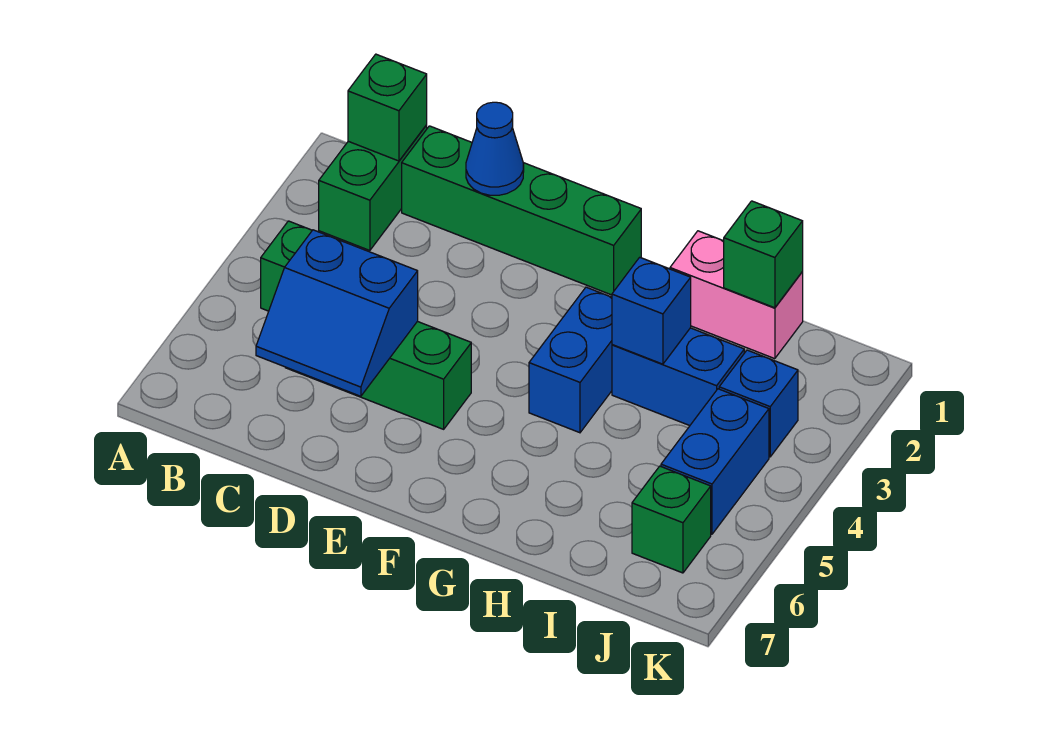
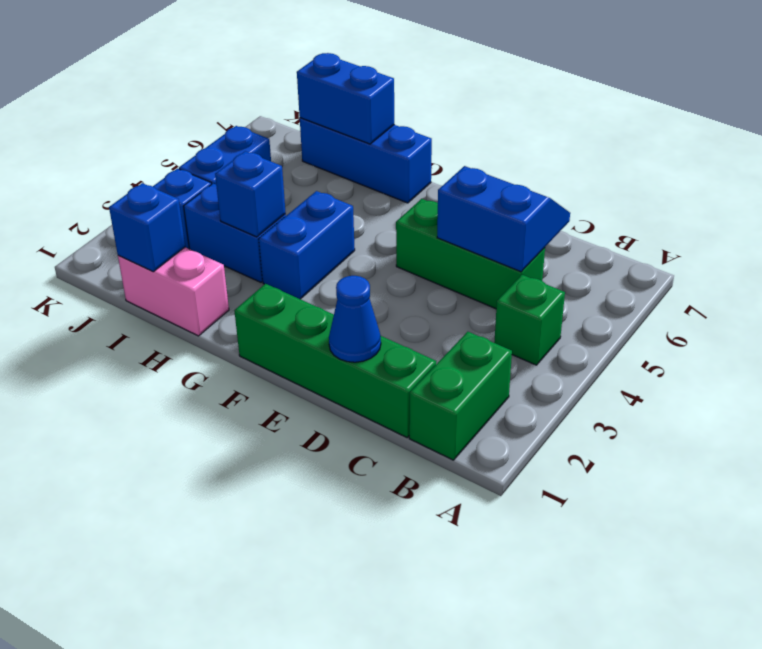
green brick B1 level 2 -> none
none -> blue brick G7:I7 level 1
none -> blue brick H7:I7 level 2
green brick I1 level 2 -> blue brick I1 level 2
green brick J6 level 1 -> none

